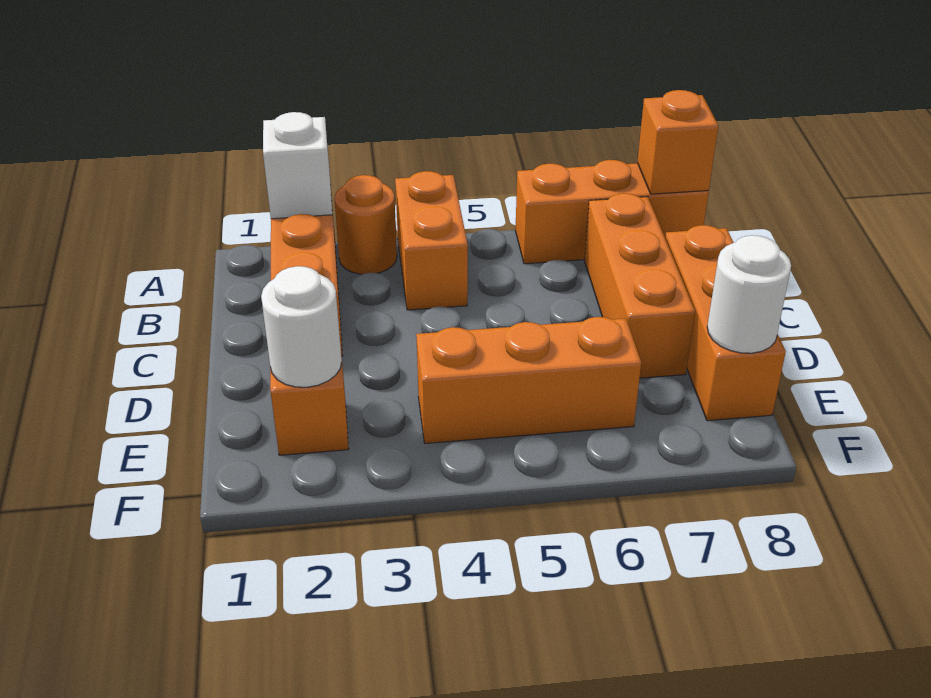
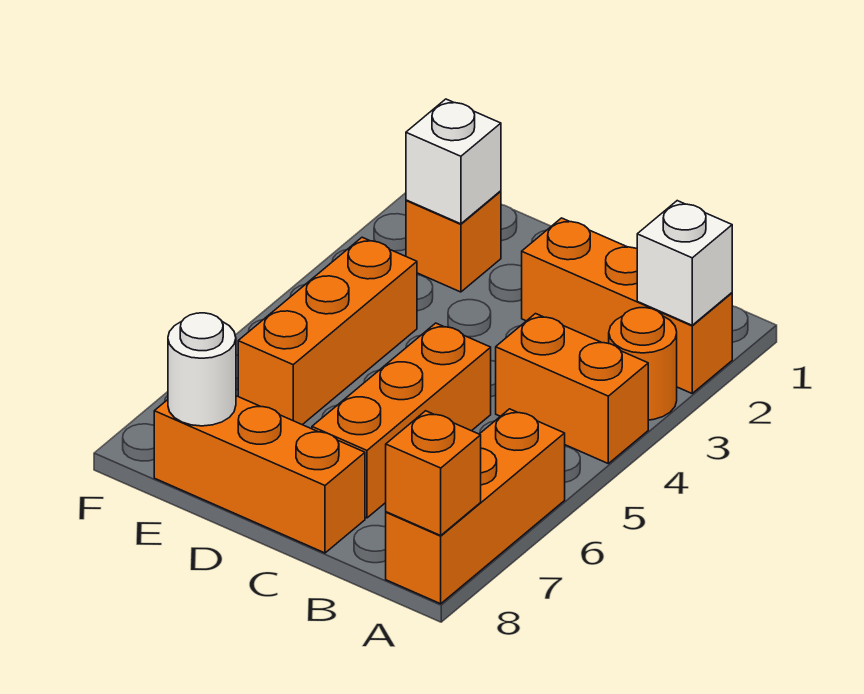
orange brick B7:D7 level 1 -> orange brick C5:C7 level 1
white round brick E2 level 2 -> white brick E2 level 2

